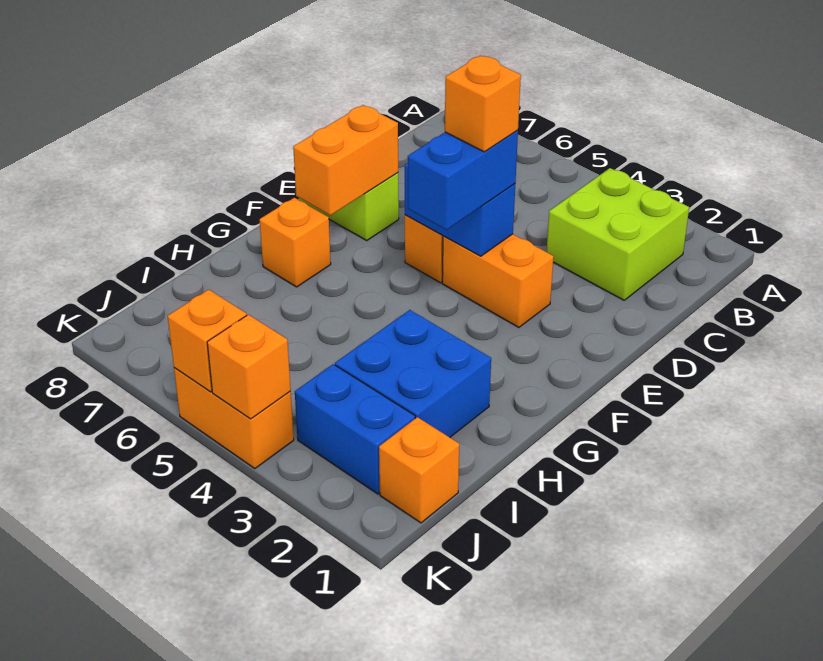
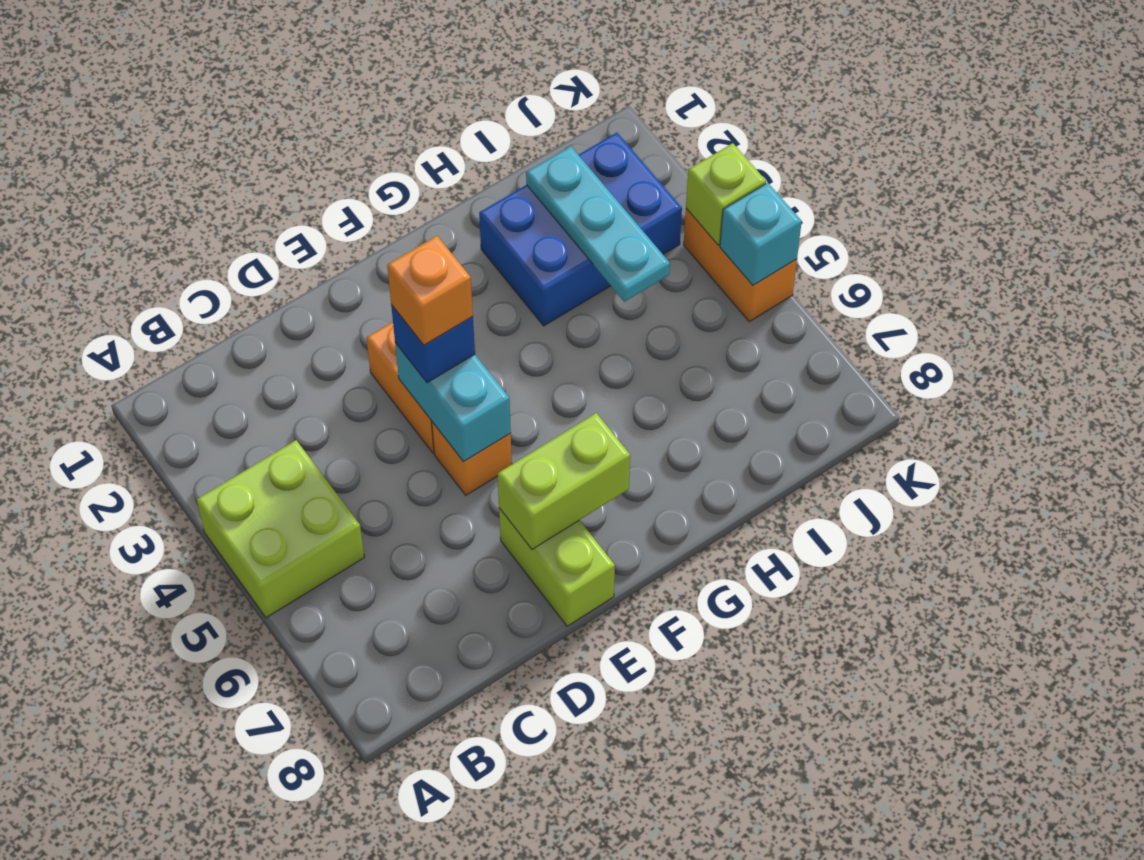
lime brick B2:C3 level 1 -> lime brick A4:B5 level 1
blue brick E4:E5 level 2 -> cyan brick E4:E5 level 2
blue brick E4:F4 level 3 -> blue brick E4 level 3
orange brick E7:F7 level 2 -> lime brick E7:F7 level 2
orange brick G7 level 1 -> none
none -> cyan plate I2:I4 level 2
orange brick J1 level 1 -> none
orange brick K4 level 2 -> lime brick K4 level 2
orange brick K5 level 2 -> cyan brick K5 level 2

